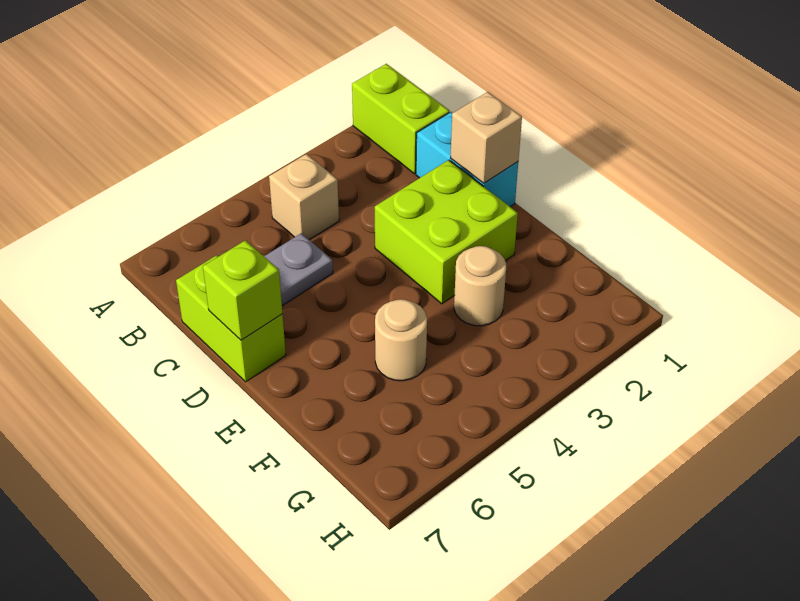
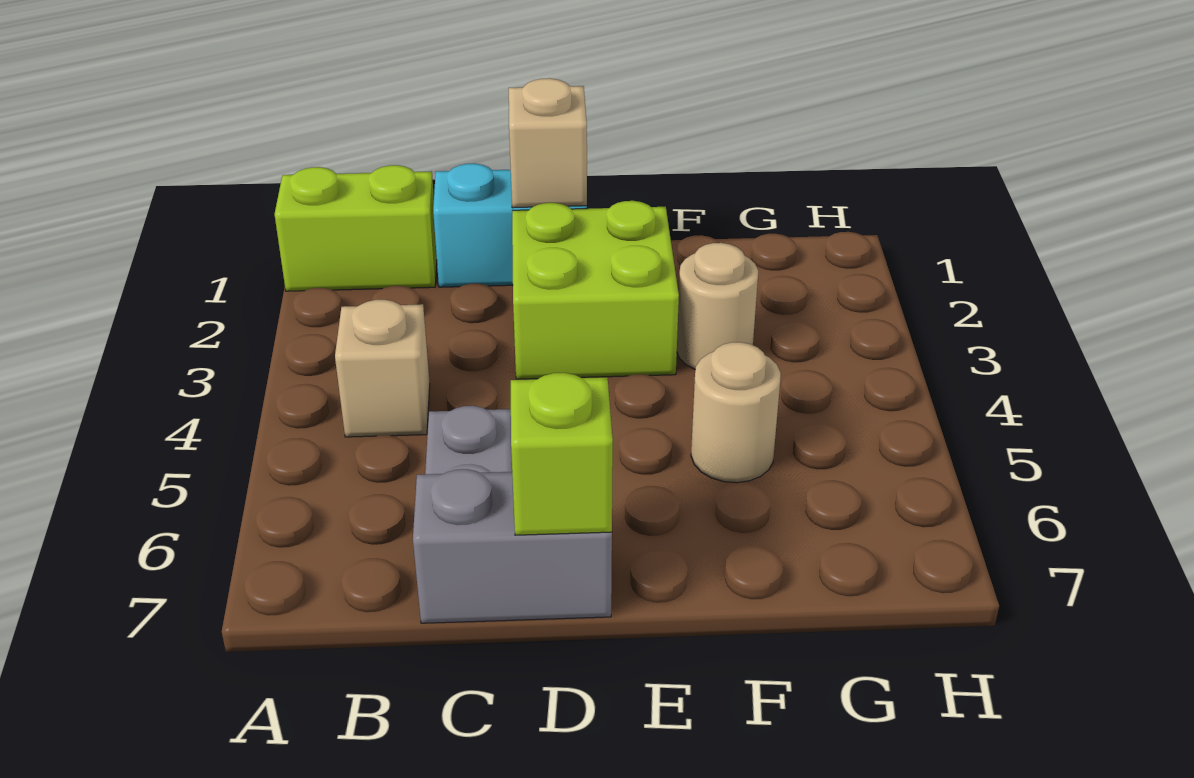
lime brick C7:D7 level 1 -> grey brick C7:D7 level 1

